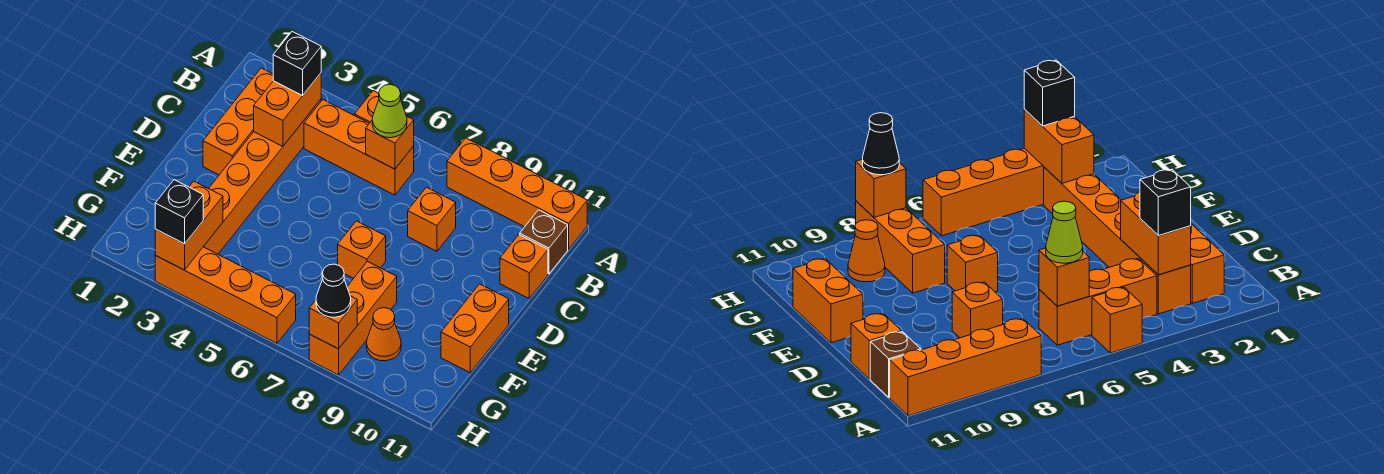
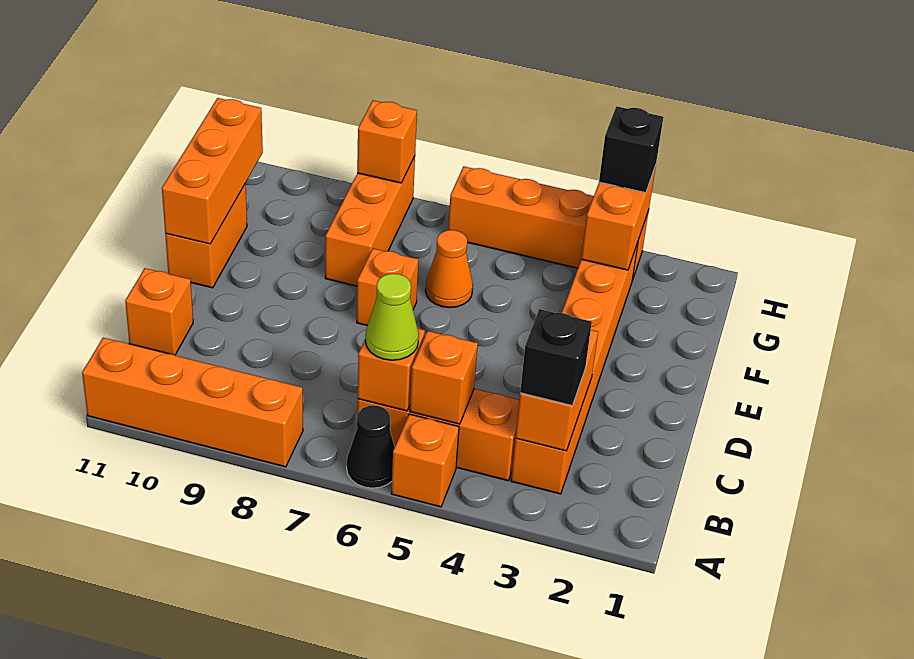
orange brick B2:D2 level 1 -> orange brick E11:G11 level 2
brown brick B11 level 1 -> none
orange brick C8 level 1 -> orange brick B5 level 2
orange cone G9 level 1 -> orange cone F6 level 1
black cone H8 level 3 -> black cone A6 level 1

